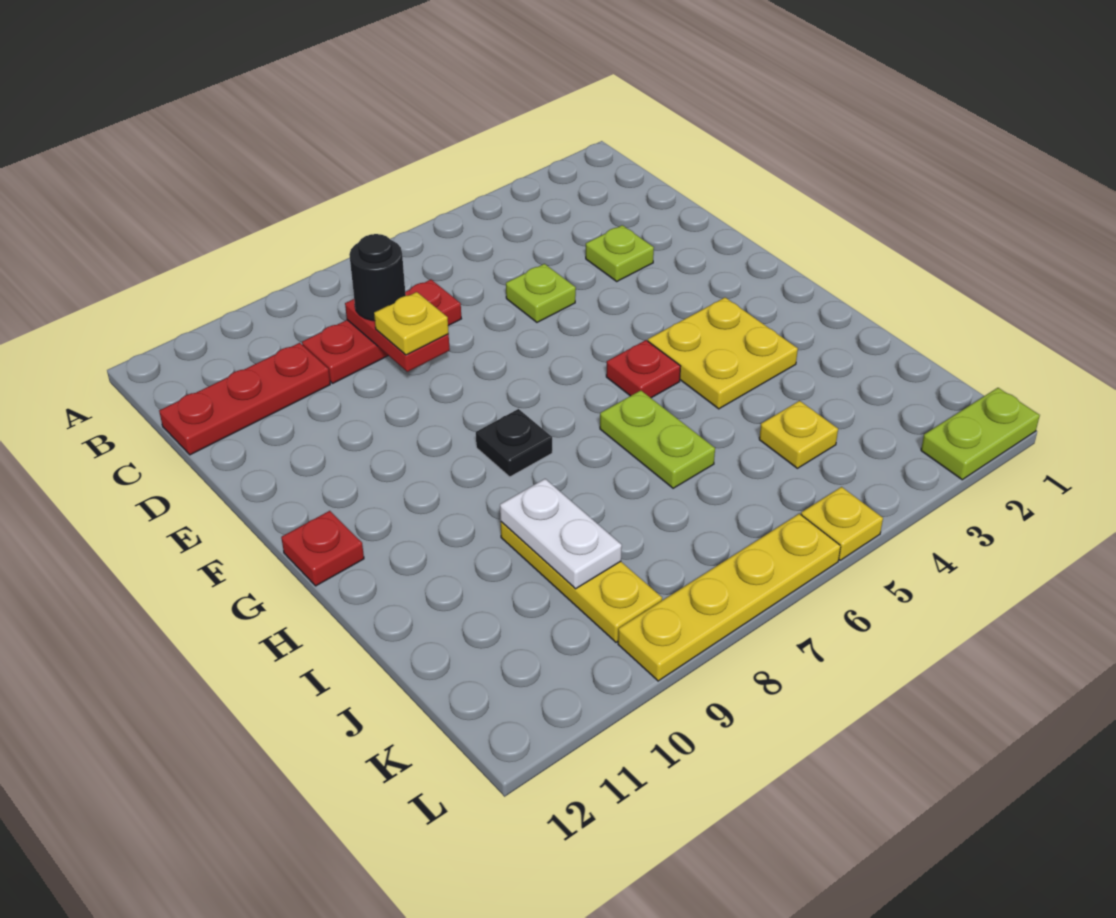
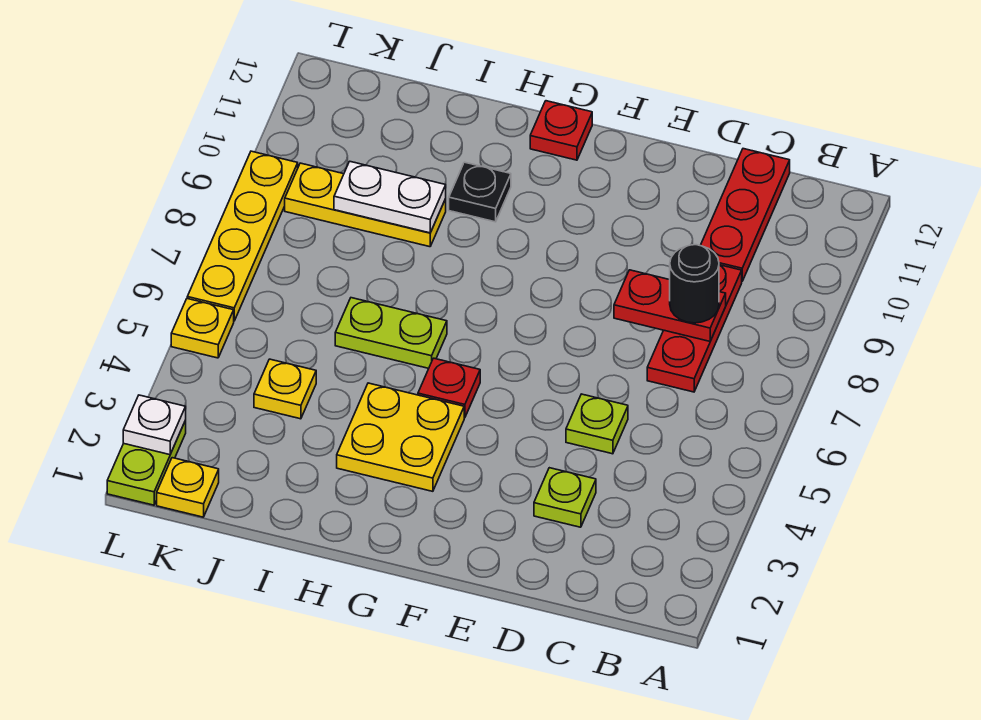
yellow plate D8 level 3 -> yellow plate K1 level 1
black plate G8 level 1 -> black plate H10 level 1
none -> white plate L2 level 2

